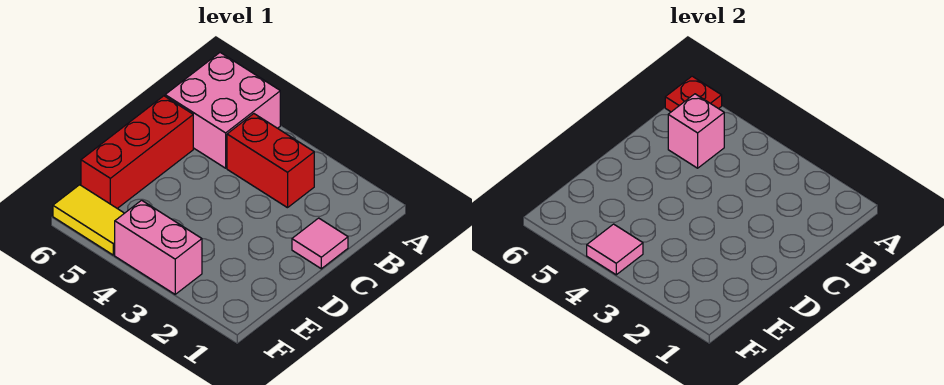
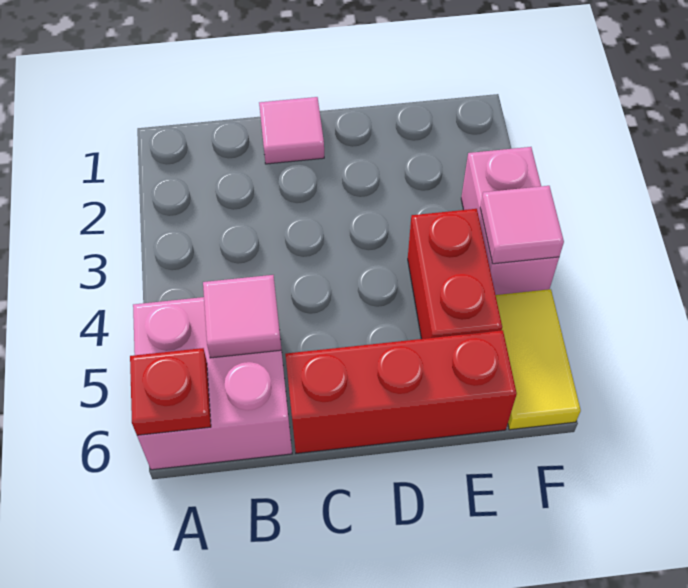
red brick B3:B4 level 1 -> red brick E4:E5 level 1
pink brick B5 level 2 -> pink tile B5 level 2

